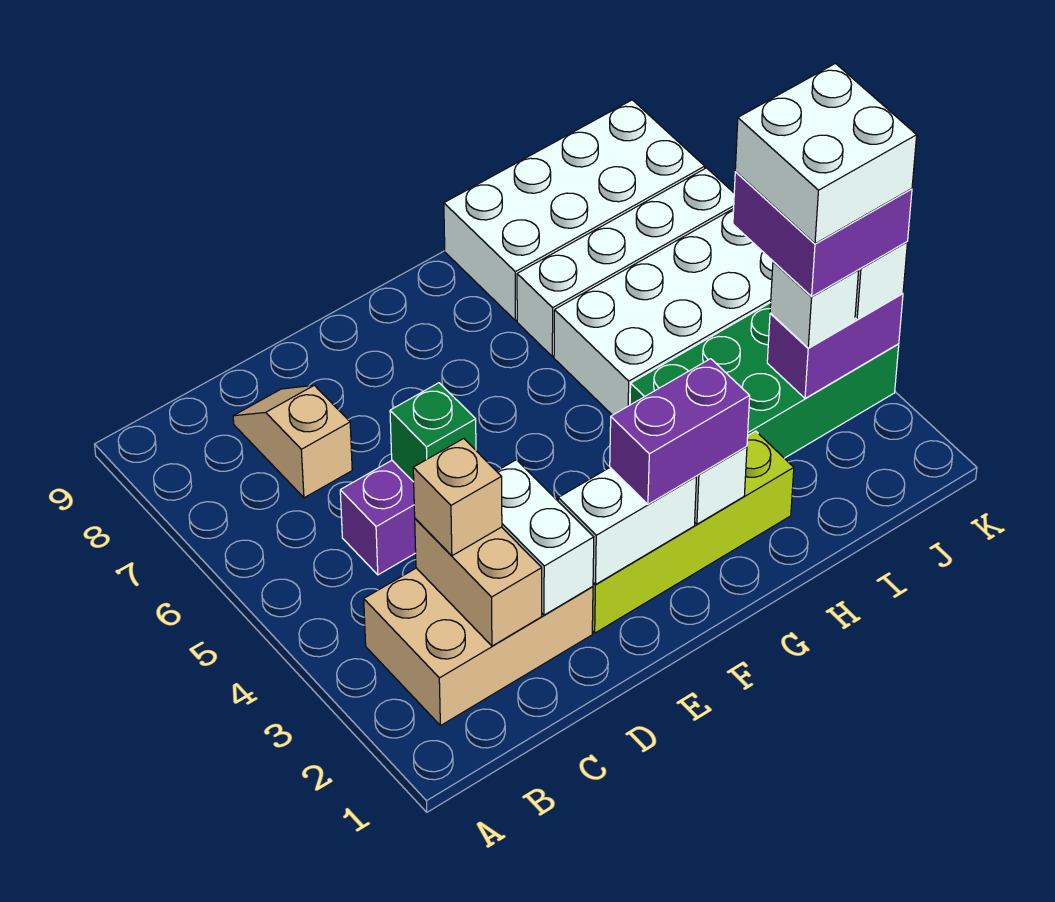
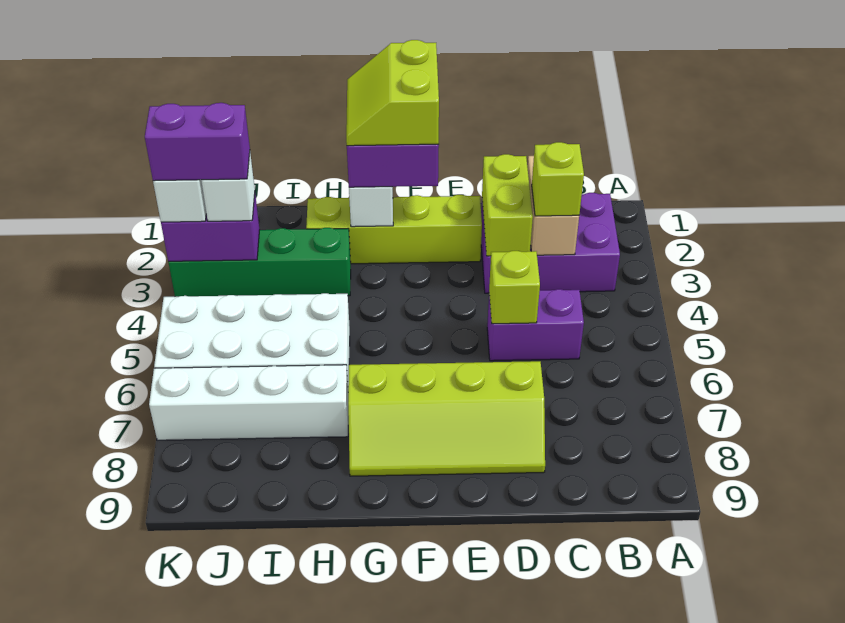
tan brick B2:D3 level 1 -> purple brick B2:D3 level 1
tan brick C3 level 3 -> lime brick C3 level 3
tan slope C7:C8 level 1 top 7 -> none
white brick D2:D3 level 2 -> lime brick D2:D3 level 2
green brick D5 level 2 -> lime brick D5 level 2
none -> lime slope D7:G8 level 1 top 7
white brick E2:F2 level 2 -> none
none -> lime slope F1:G2 level 4 top F
green brick H3:K4 level 1 -> green brick H3:K3 level 1
white brick H8:K9 level 1 -> none
purple brick J3:K4 level 4 -> purple brick J3:K3 level 4
white brick J3:K4 level 5 -> none

